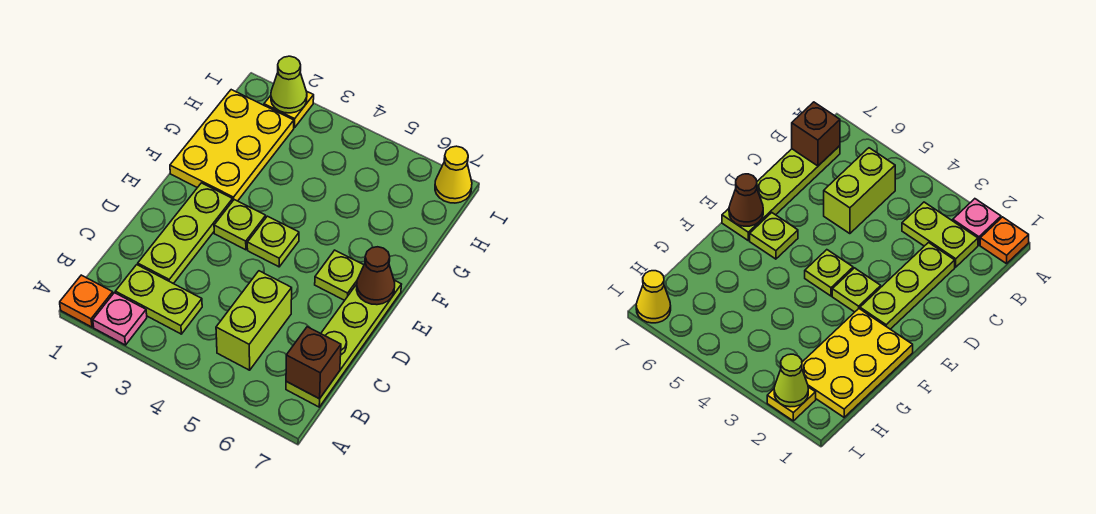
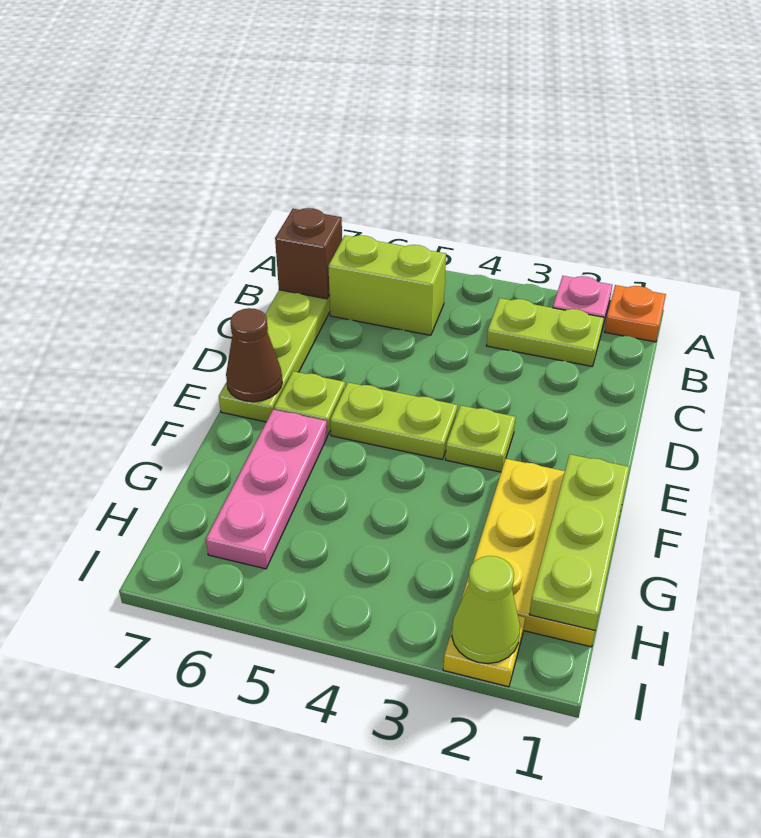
lime brick B5:C5 level 1 -> lime brick B5:B6 level 1
lime plate C2:E2 level 1 -> lime plate F1:H1 level 2
lime plate E4 level 1 -> lime plate E4:E5 level 1
none -> pink plate F6:H6 level 1
yellow cone I7 level 1 -> none

